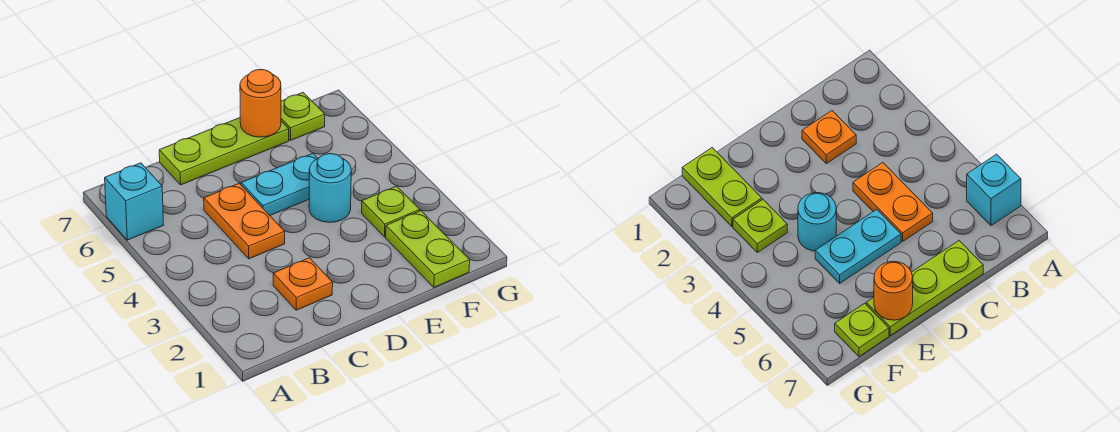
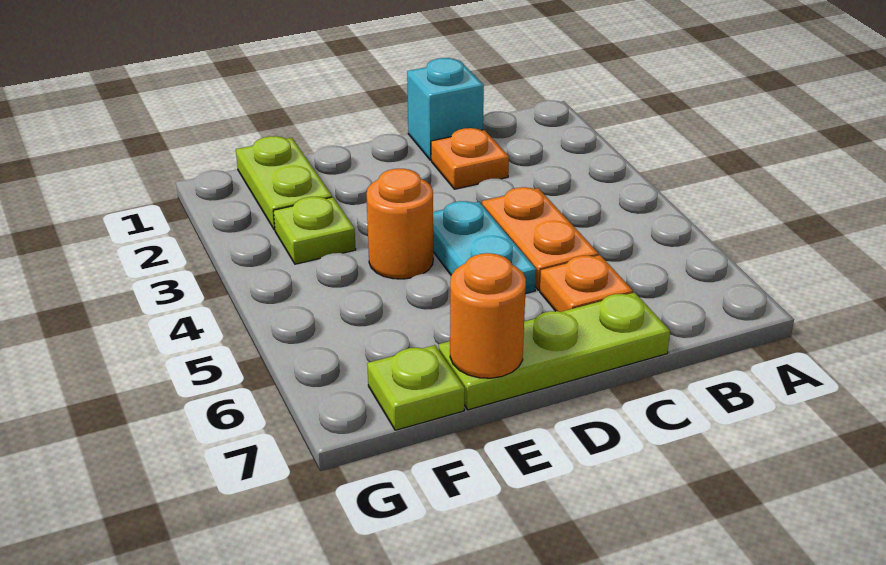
cyan brick A6 level 1 -> cyan brick C1 level 1
none -> orange plate C6 level 1
cyan plate D5:E5 level 1 -> cyan plate D4:D5 level 1
cyan round brick E4 level 1 -> orange round brick E4 level 1

